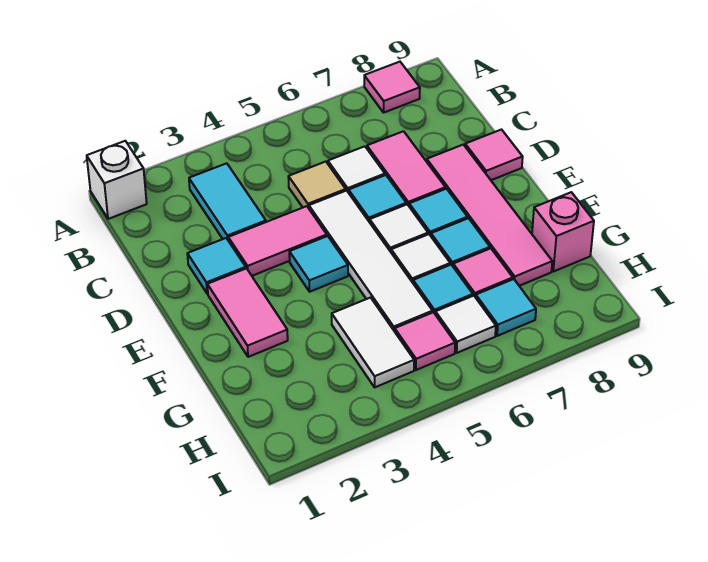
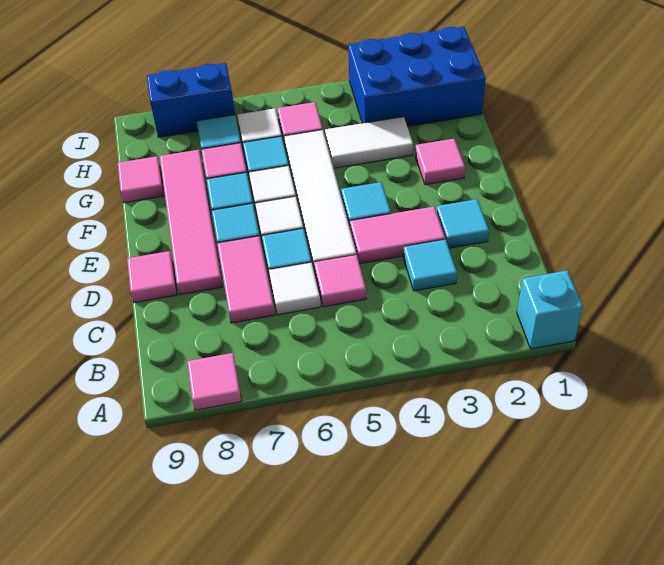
white brick A1 level 1 -> cyan brick A1 level 1
cyan tile B3:C3 level 1 -> cyan tile C3 level 1
tan tile C5 level 1 -> pink tile C5 level 1
pink tile E2:F2 level 1 -> pink tile F2 level 1
white tile G4:H4 level 1 -> white tile G3:G4 level 1
pink brick G9 level 1 -> pink tile G9 level 1
none -> blue brick H1:I3 level 1
none -> blue brick I7:I8 level 1

